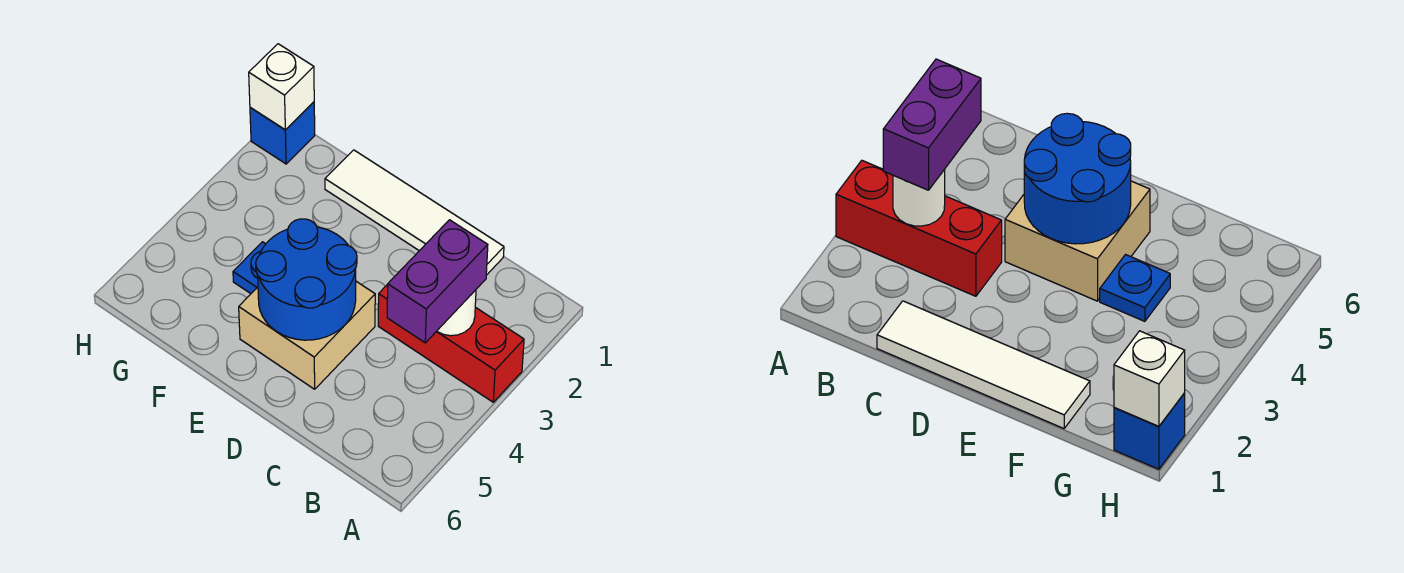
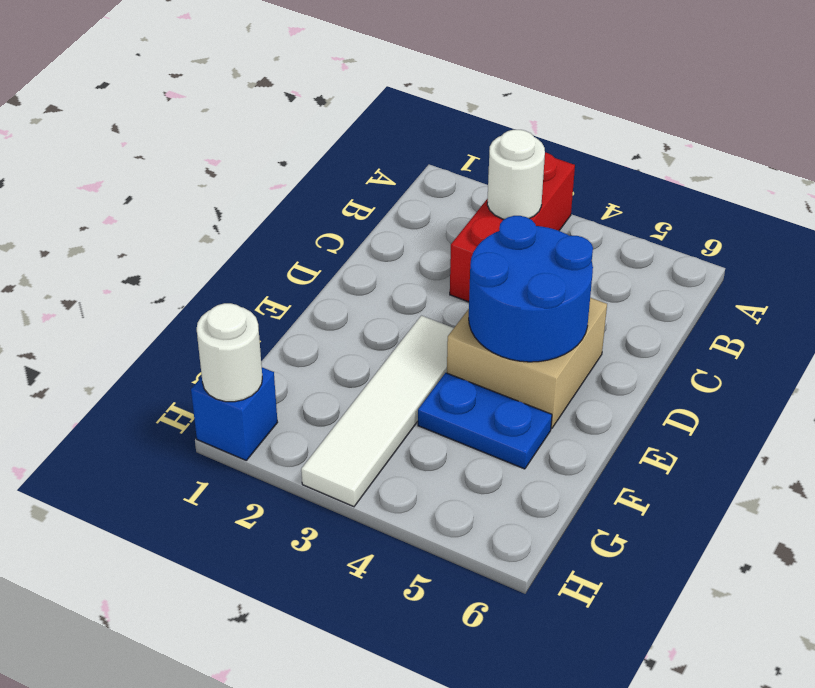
purple brick B3:B4 level 3 -> none
white tile C1:F1 level 1 -> white tile E3:H3 level 1
blue plate F4 level 1 -> blue plate F4:F5 level 1
white brick H1 level 2 -> white round brick H1 level 2

